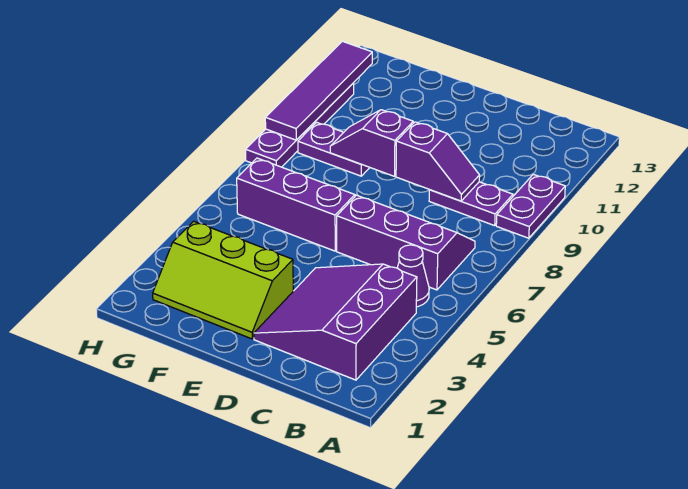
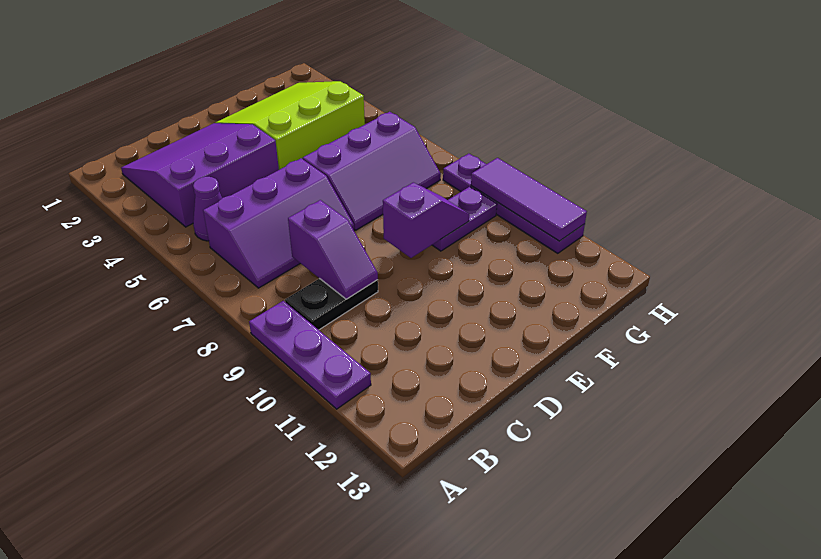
purple plate A9:A10 level 1 -> purple plate A9:A11 level 1
purple slope B2:D4 level 1 top B -> purple slope B2:D4 level 1 top 4
purple plate B9:C9 level 1 -> black plate B9:C9 level 1
purple slope C9:D9 level 2 top D -> purple slope C8:C9 level 2 top 8
lime slope E2:G3 level 1 top 3 -> lime slope E2:G4 level 1 top 4
purple tile H9:H12 level 2 -> purple tile H9:H11 level 2

